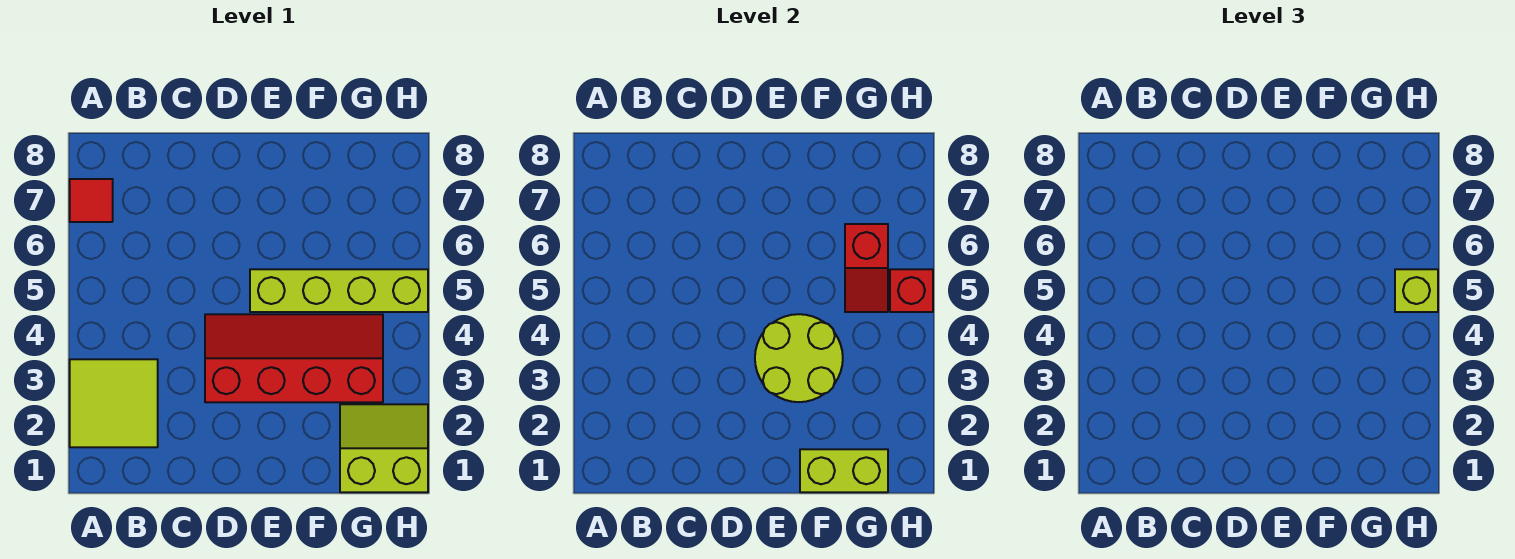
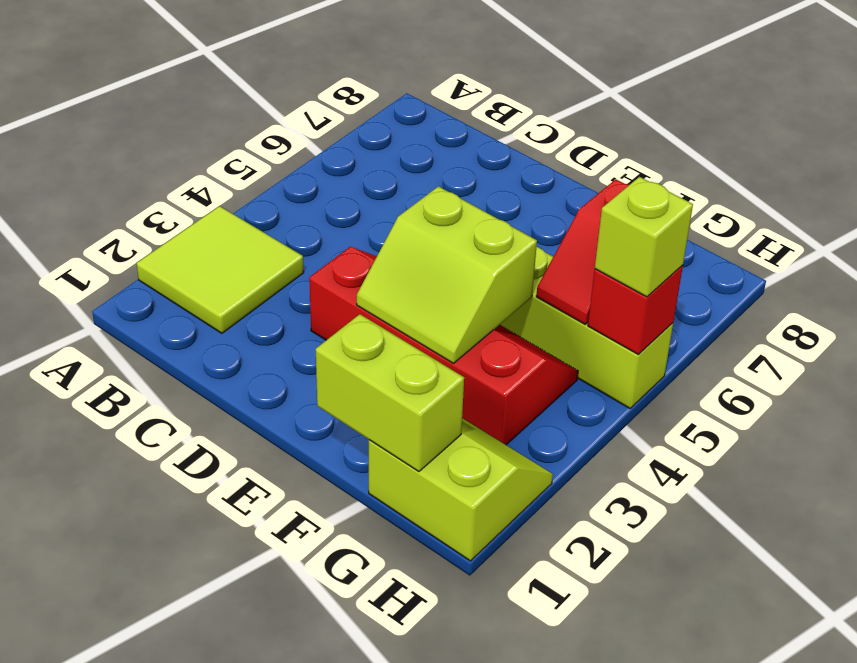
red tile A7 level 1 -> none
lime round brick E3:F4 level 2 -> lime slope E3:F4 level 2 top 4

